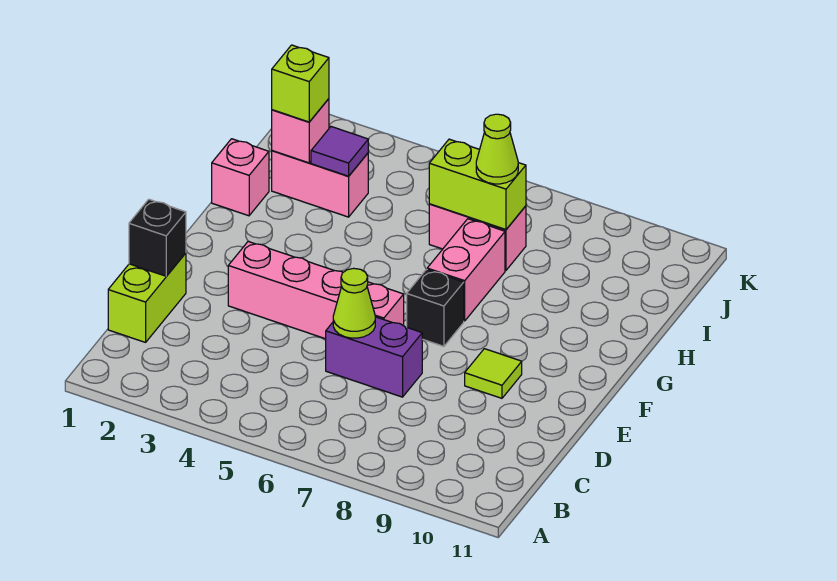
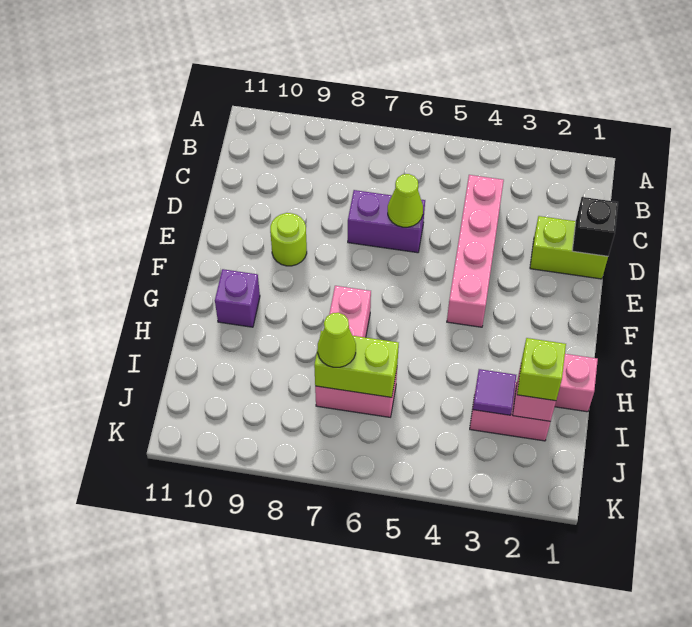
lime brick C1:D1 level 1 -> lime brick D1:D2 level 1
pink brick E3:E6 level 1 -> pink brick C4:F4 level 1
lime tile E9 level 1 -> lime round brick E9 level 1
black brick F7 level 1 -> none
none -> purple brick G10 level 1

